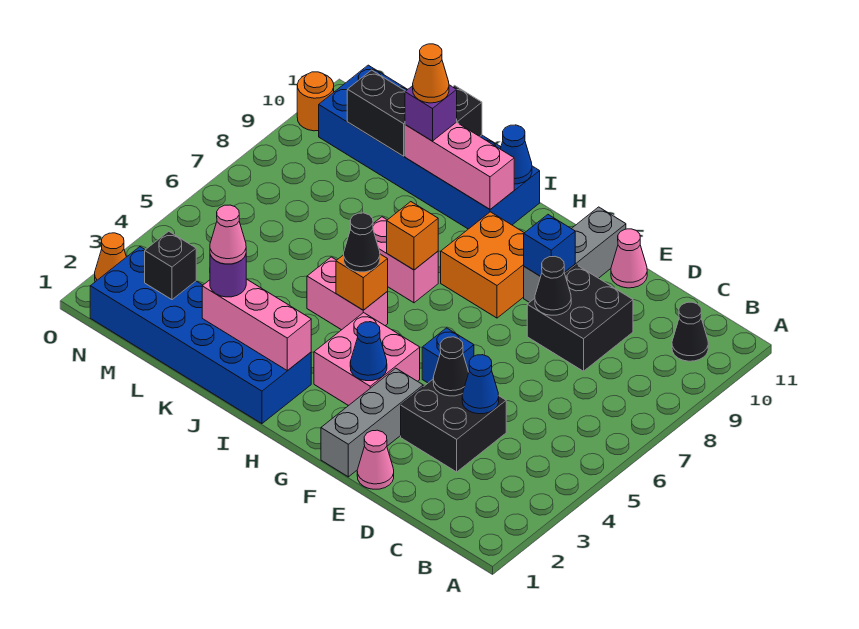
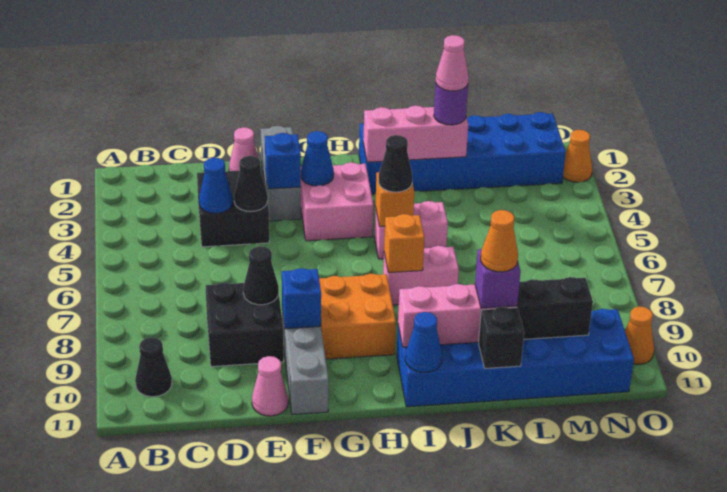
blue brick F5 level 1 -> blue brick F3 level 2
black brick M2 level 2 -> none
orange round brick O10 level 1 -> orange cone O10 level 1

